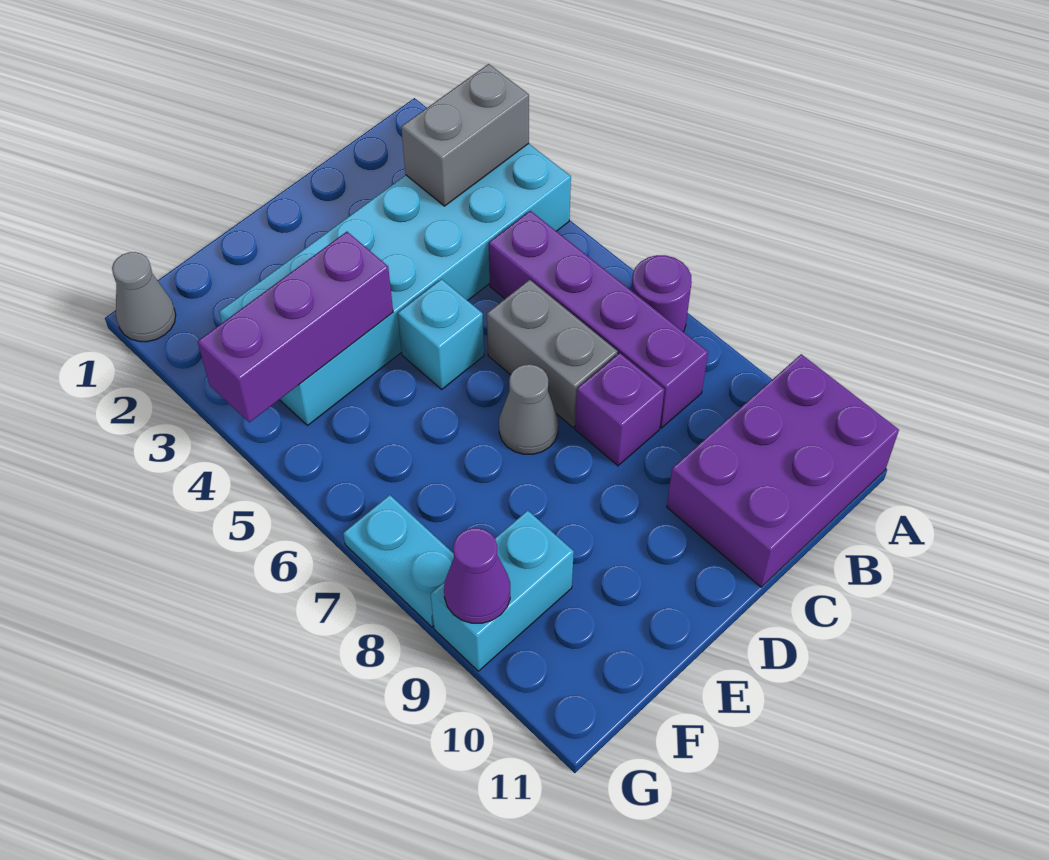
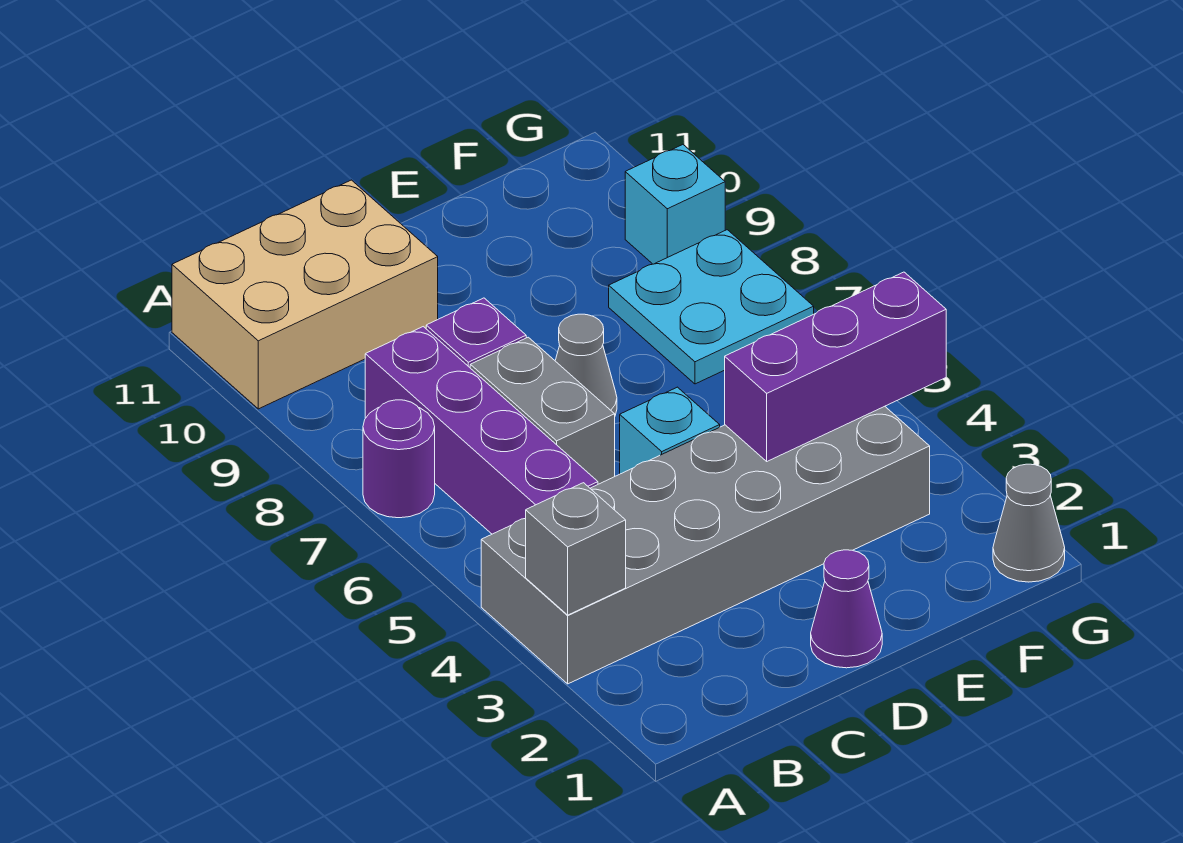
cyan brick A3:F4 level 1 -> grey brick A3:F4 level 1
grey brick A3:B3 level 2 -> grey brick A3 level 2
purple brick A10:C11 level 1 -> tan brick A10:C11 level 1
cyan brick F9:G9 level 1 -> cyan brick G9 level 1
cyan plate G7:G8 level 1 -> cyan plate F7:G8 level 1
purple cone G9 level 2 -> purple cone D1 level 1

